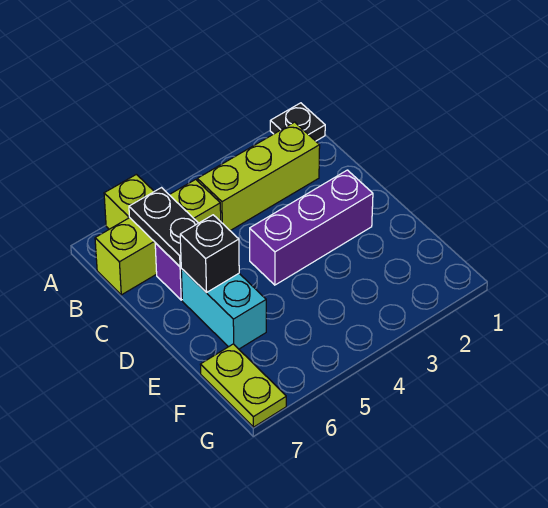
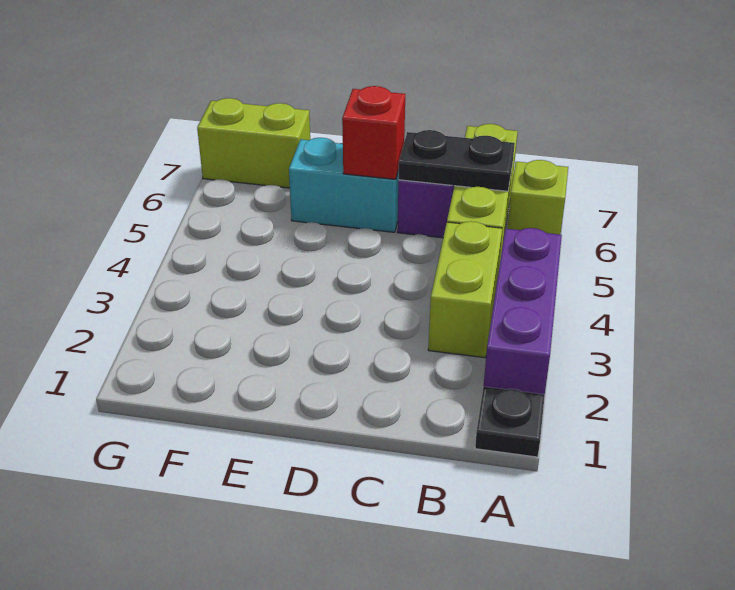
lime brick B2:B4 level 1 -> lime brick B3:B4 level 1
purple brick D2:D4 level 1 -> purple brick A2:A4 level 1
black brick D6 level 2 -> red brick D6 level 2
lime plate F7:G7 level 1 -> lime brick F7:G7 level 1

